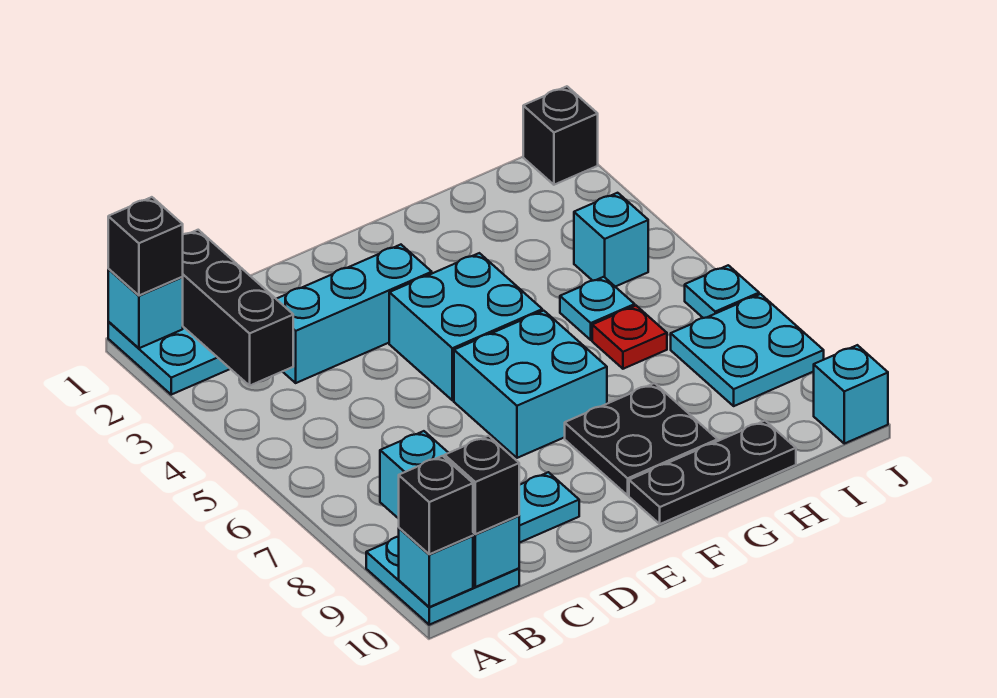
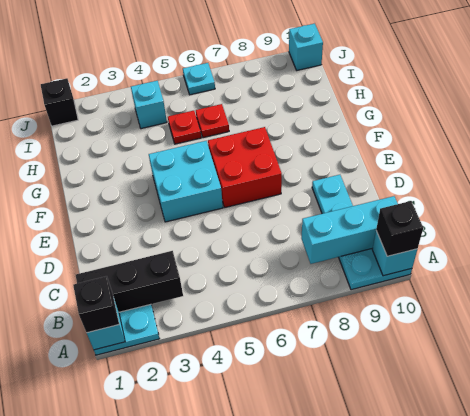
black brick B10 level 3 -> none
cyan brick C3:E3 level 1 -> none
cyan brick E6:F7 level 1 -> red brick E6:F7 level 1
black plate F8:G9 level 1 -> none
black plate F10:H10 level 1 -> none
cyan plate H5 level 1 -> red plate H5 level 1
cyan plate I7:J8 level 1 -> none

